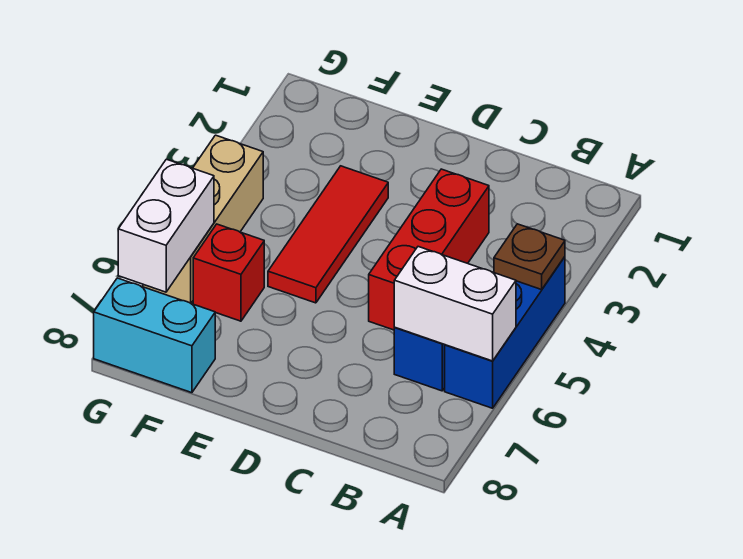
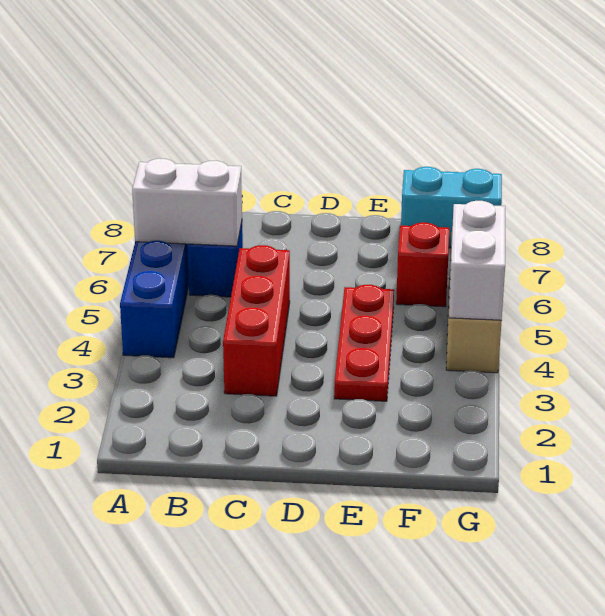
brown plate A4 level 2 -> none
red tile E3:E5 level 1 -> red plate E3:E5 level 1
white brick G6:G7 level 2 -> white brick G4:G5 level 2

